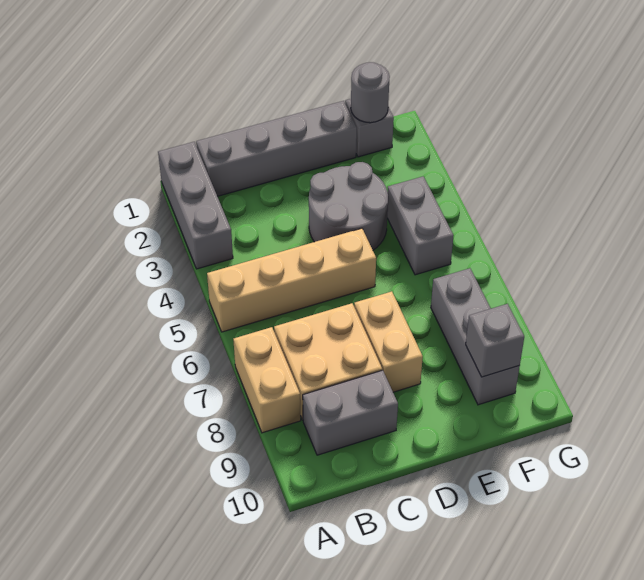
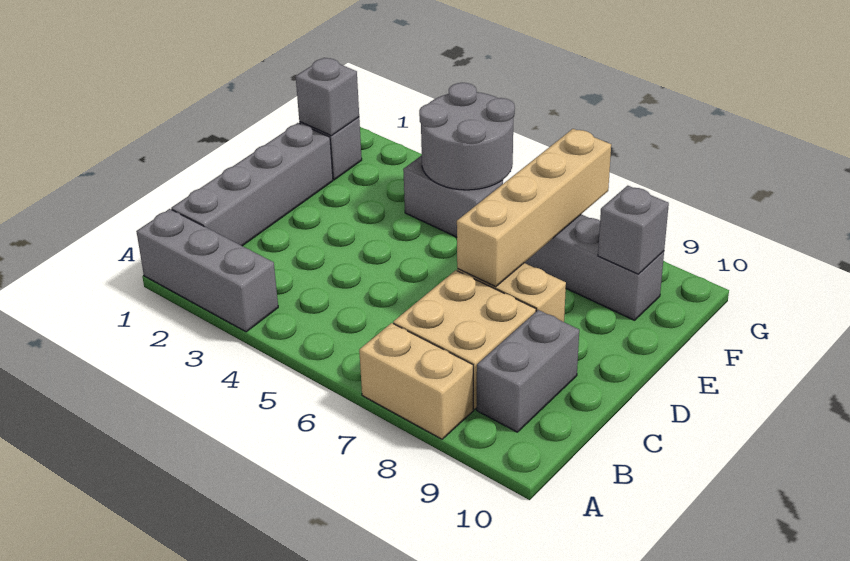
tan brick A5:D5 level 1 -> tan brick D7:G7 level 2
grey round brick D3:E4 level 1 -> grey round brick F4:G5 level 2
grey round brick F1 level 2 -> grey brick F1 level 2

